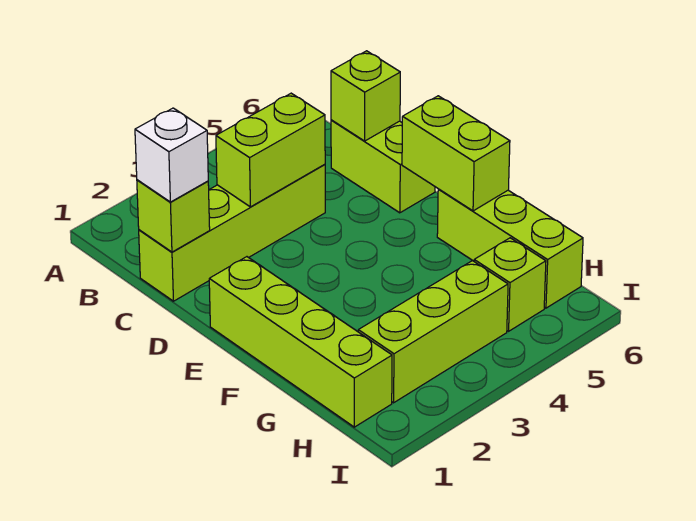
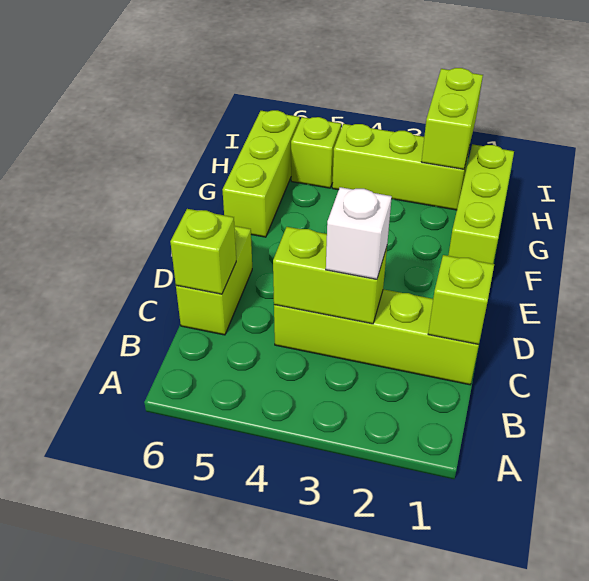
white brick C1 level 3 -> white brick C3 level 3
lime brick E1:H1 level 1 -> lime brick F1:H1 level 1
lime brick E6:F6 level 2 -> lime brick H2:I2 level 2

